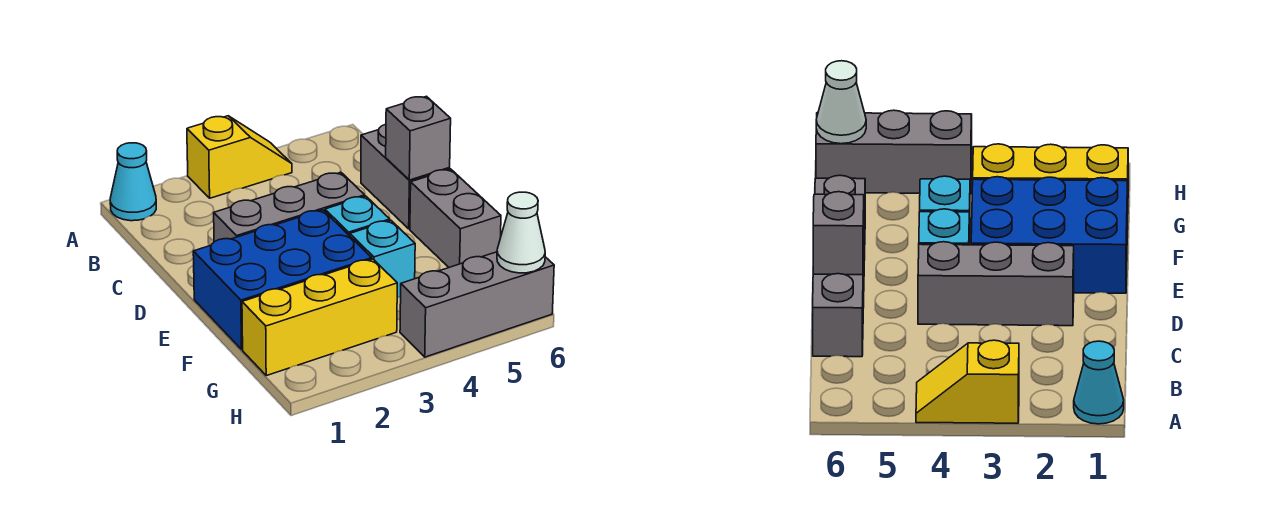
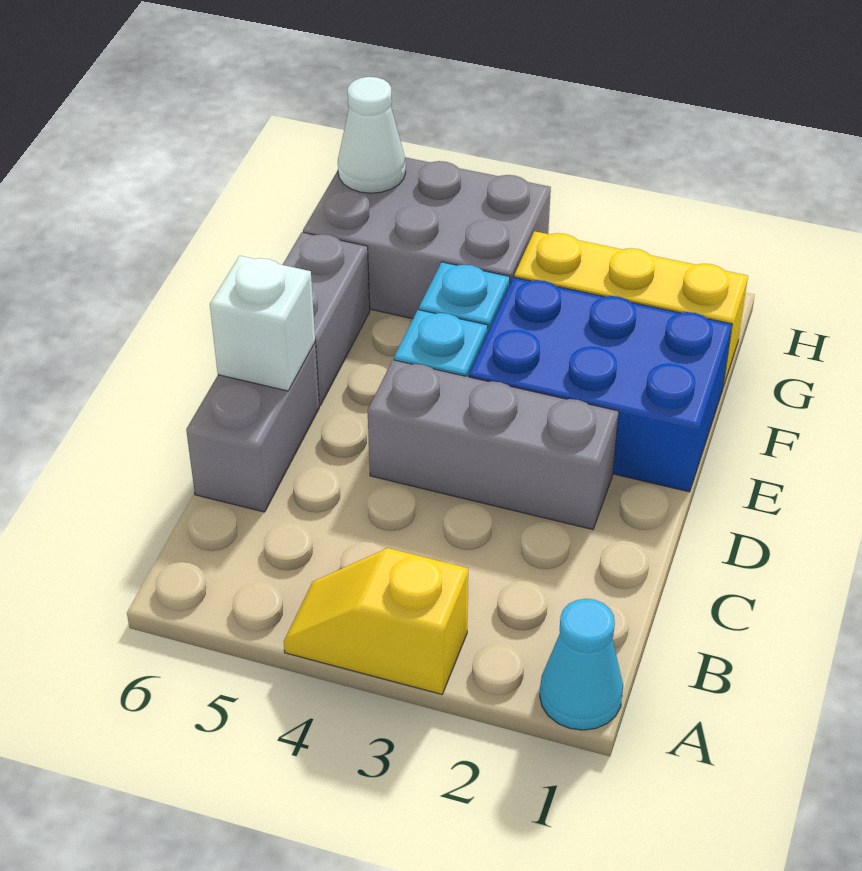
grey brick D6 level 2 -> white brick D6 level 2
grey brick H4:H6 level 1 -> grey brick G4:H6 level 1

